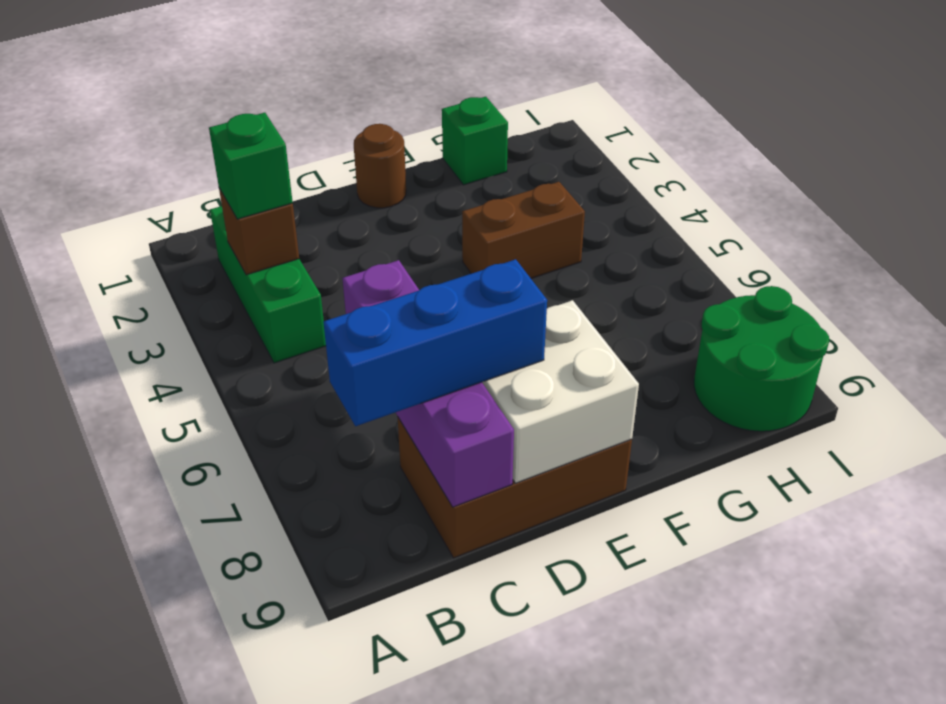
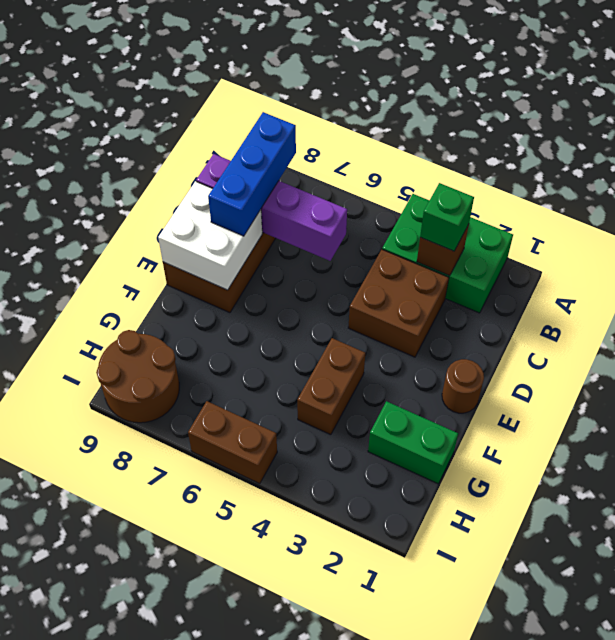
green brick B2:B4 level 1 -> green brick A2:B4 level 1
none -> brown brick C3:D4 level 1
green brick G1 level 1 -> green brick G1:G2 level 1
green round brick H8:I9 level 1 -> brown round brick H8:I9 level 1
none -> brown brick I5:I6 level 1

